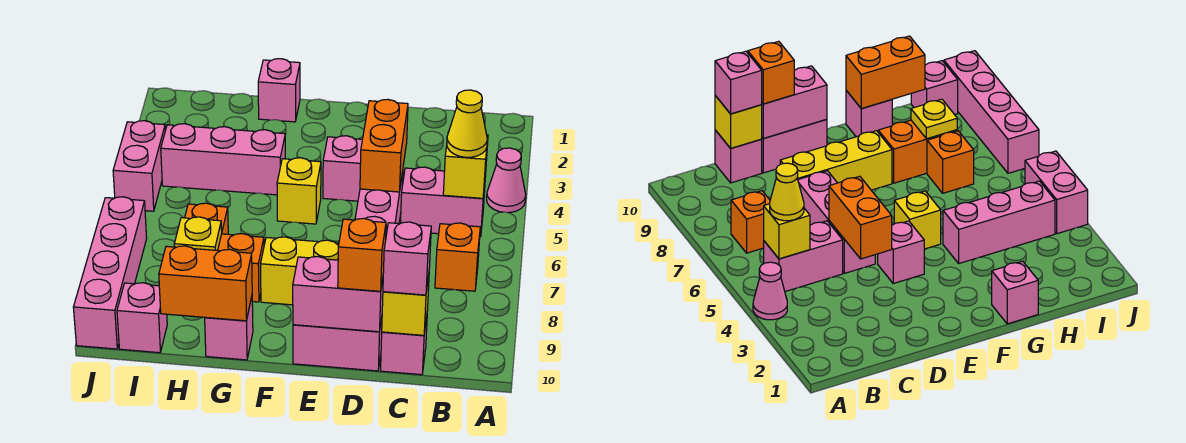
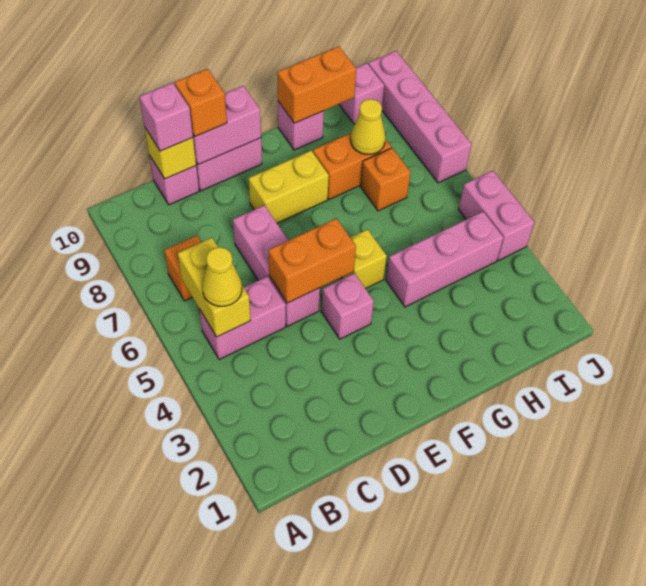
pink cone A4 level 1 -> none
yellow brick B5 level 2 -> yellow brick B5:B6 level 2
orange brick D4:D5 level 2 -> orange brick D5:E5 level 2
yellow brick D8:F8 level 1 -> yellow brick E8:F8 level 1
pink brick G1 level 1 -> none
yellow plate H8 level 2 -> yellow cone H8 level 2

